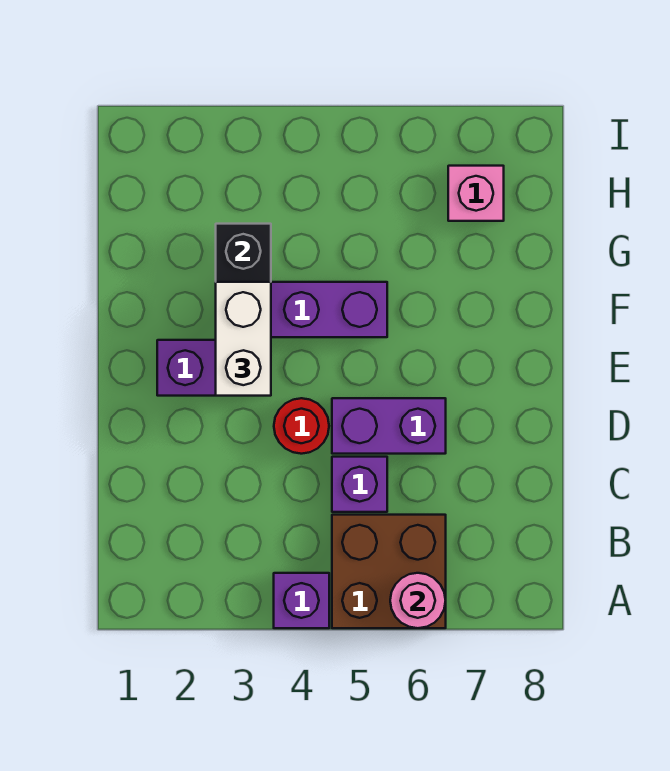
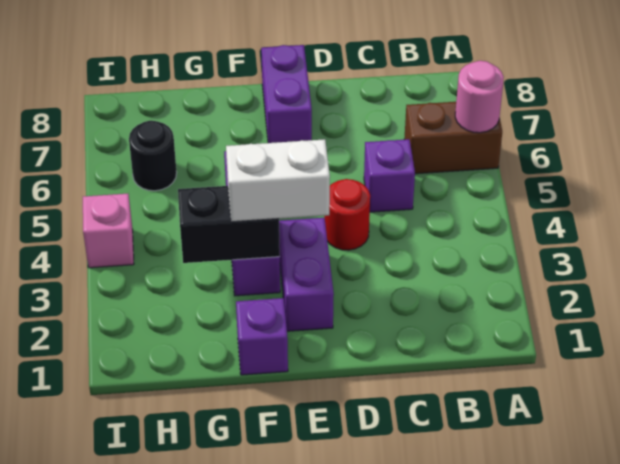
purple brick A4 level 1 -> purple brick F1 level 1
brown brick A5:B6 level 1 -> brown brick A6:B6 level 1
purple brick D5:D6 level 1 -> purple brick E7:E8 level 1
none -> black round brick H6 level 1
pink brick H7 level 1 -> pink brick I4 level 1

